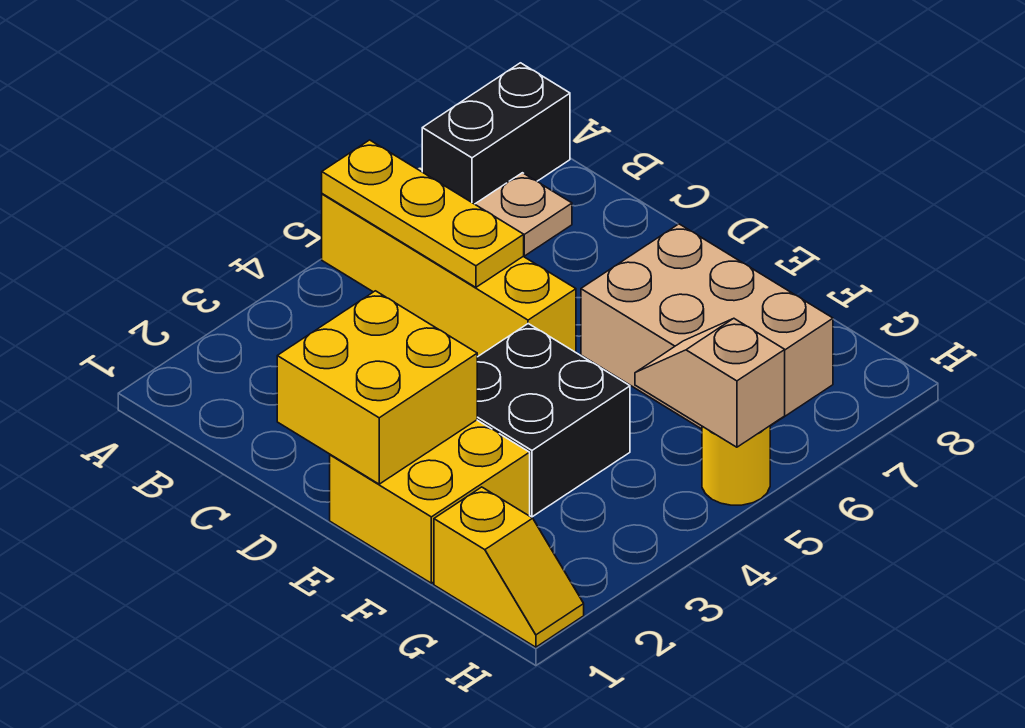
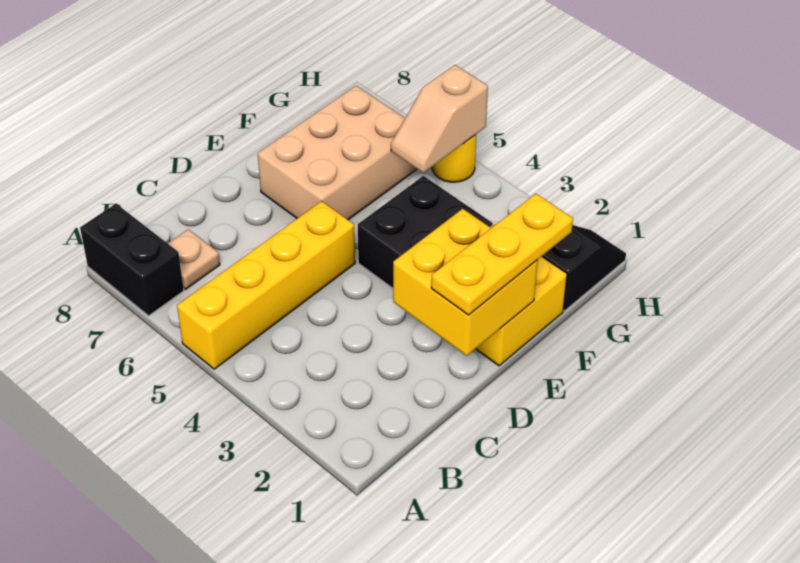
yellow plate A5:C5 level 2 -> yellow plate D1:F1 level 3
yellow slope G1:H1 level 1 top G -> black slope G1:H1 level 1 top G

